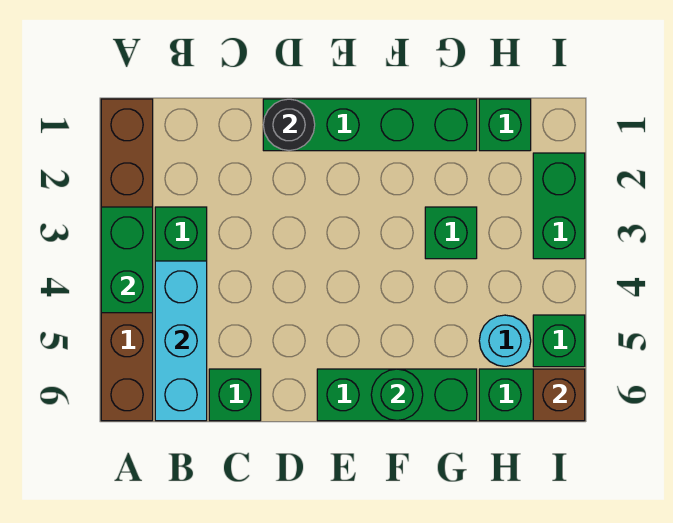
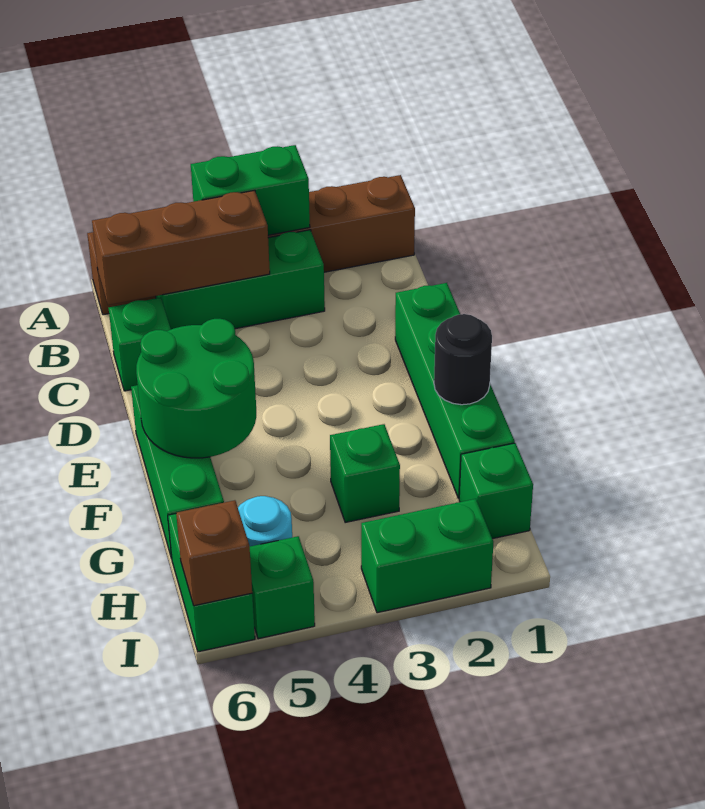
cyan brick B4:B6 level 2 -> brown brick B4:B6 level 2
black round brick D1 level 2 -> black round brick F1 level 2
green round brick F6 level 2 -> green round brick E5:F6 level 2

